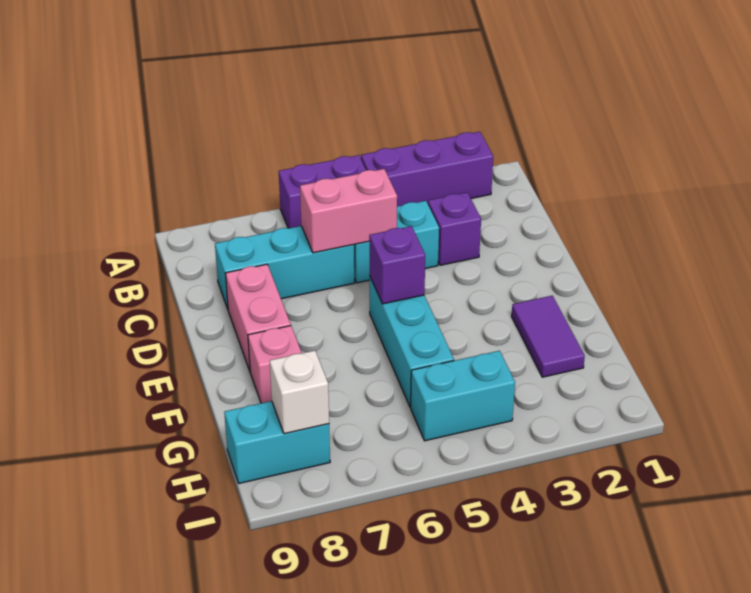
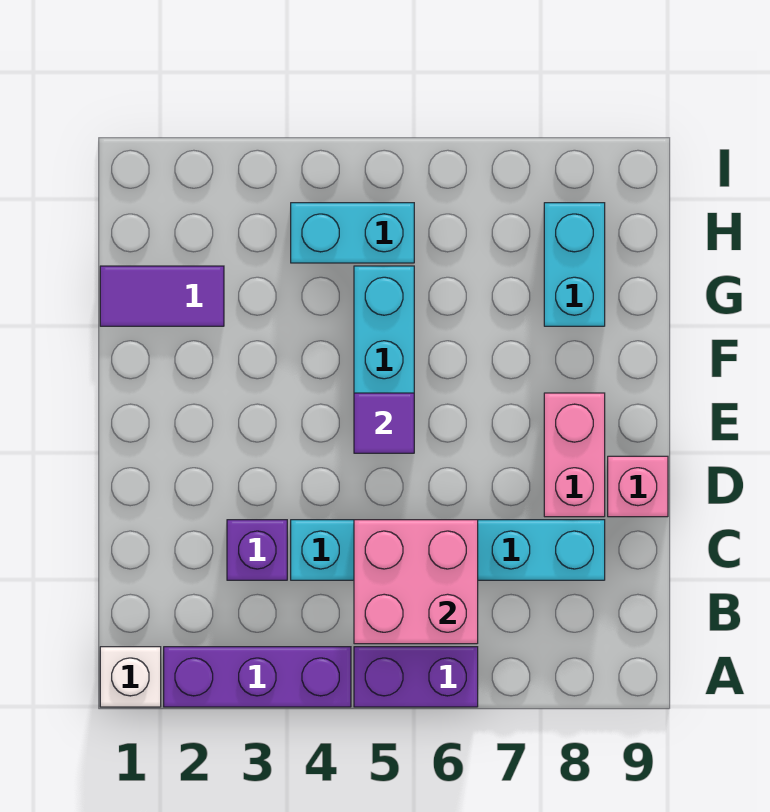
pink brick C5:C6 level 2 -> pink brick B5:C6 level 2
purple brick E5 level 2 -> purple tile E5 level 2
purple tile F2:G2 level 1 -> purple tile G1:G2 level 1
pink brick F8 level 1 -> pink brick D9 level 1
cyan brick H8:H9 level 1 -> cyan brick G8:H8 level 1
white brick H8 level 2 -> white brick A1 level 1

